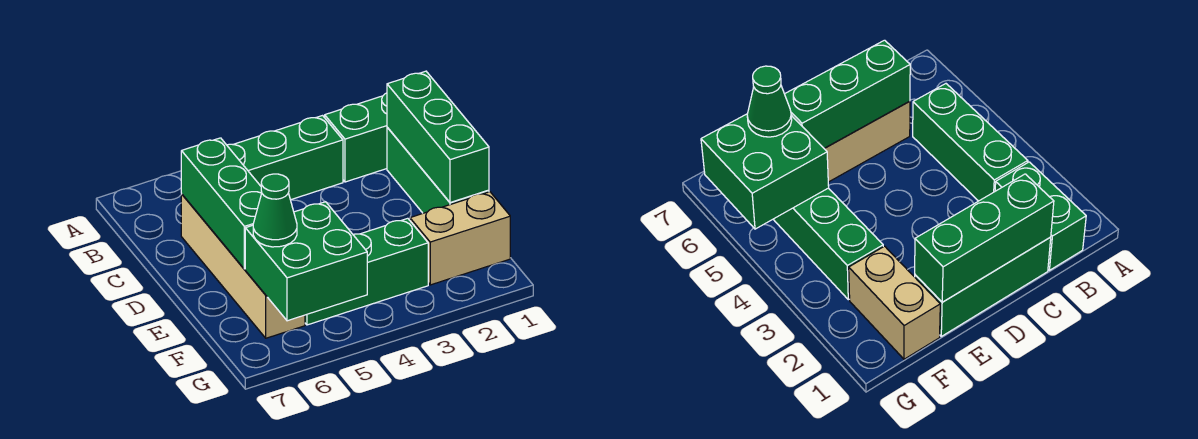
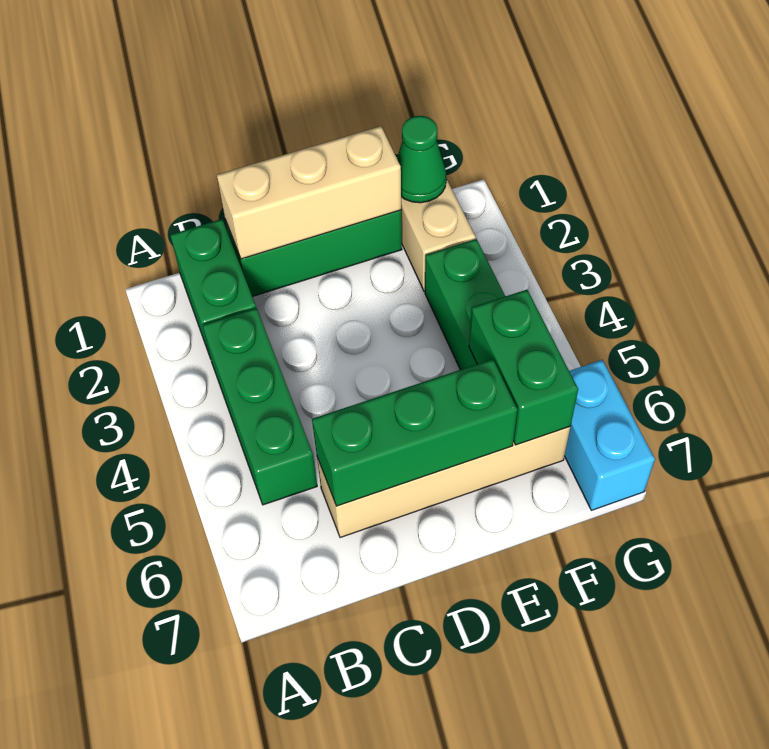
green brick C1:E1 level 2 -> tan brick C1:E1 level 2
green brick F5:G6 level 2 -> green brick F5:F6 level 2
green cone F6 level 3 -> green cone F1 level 2
none -> cyan brick G6:G7 level 1

